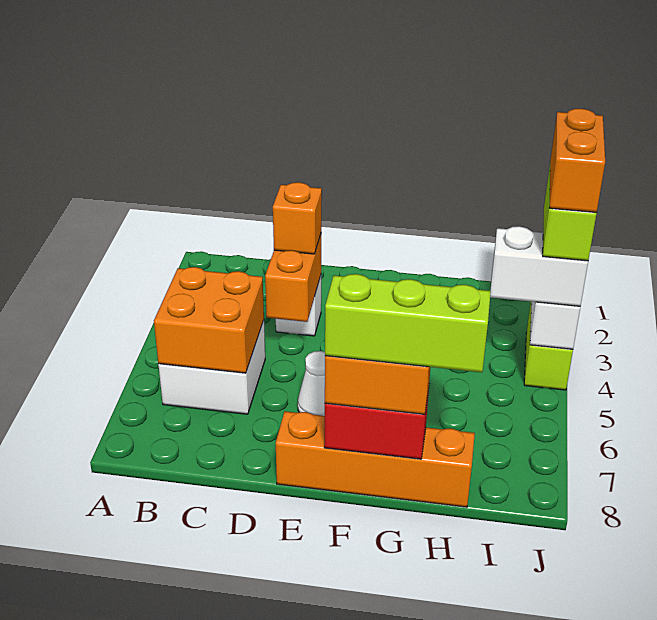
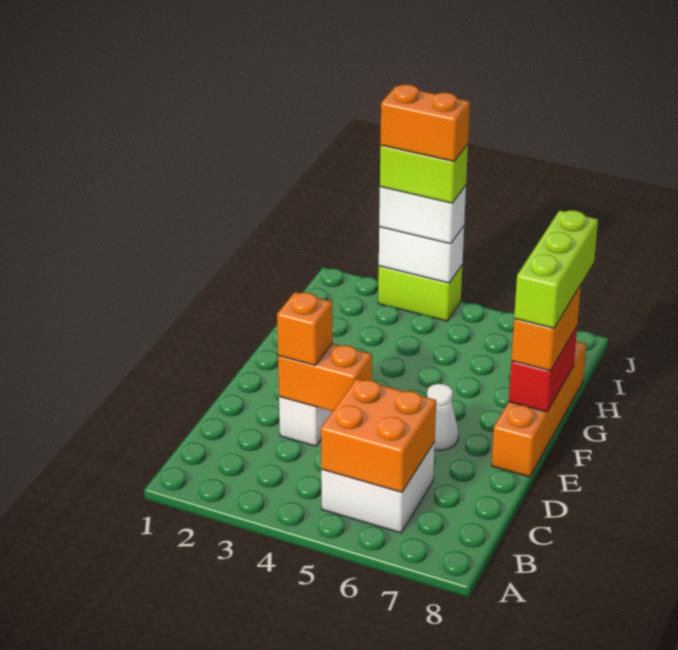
white brick I4:J4 level 3 -> white brick J3:J4 level 3

